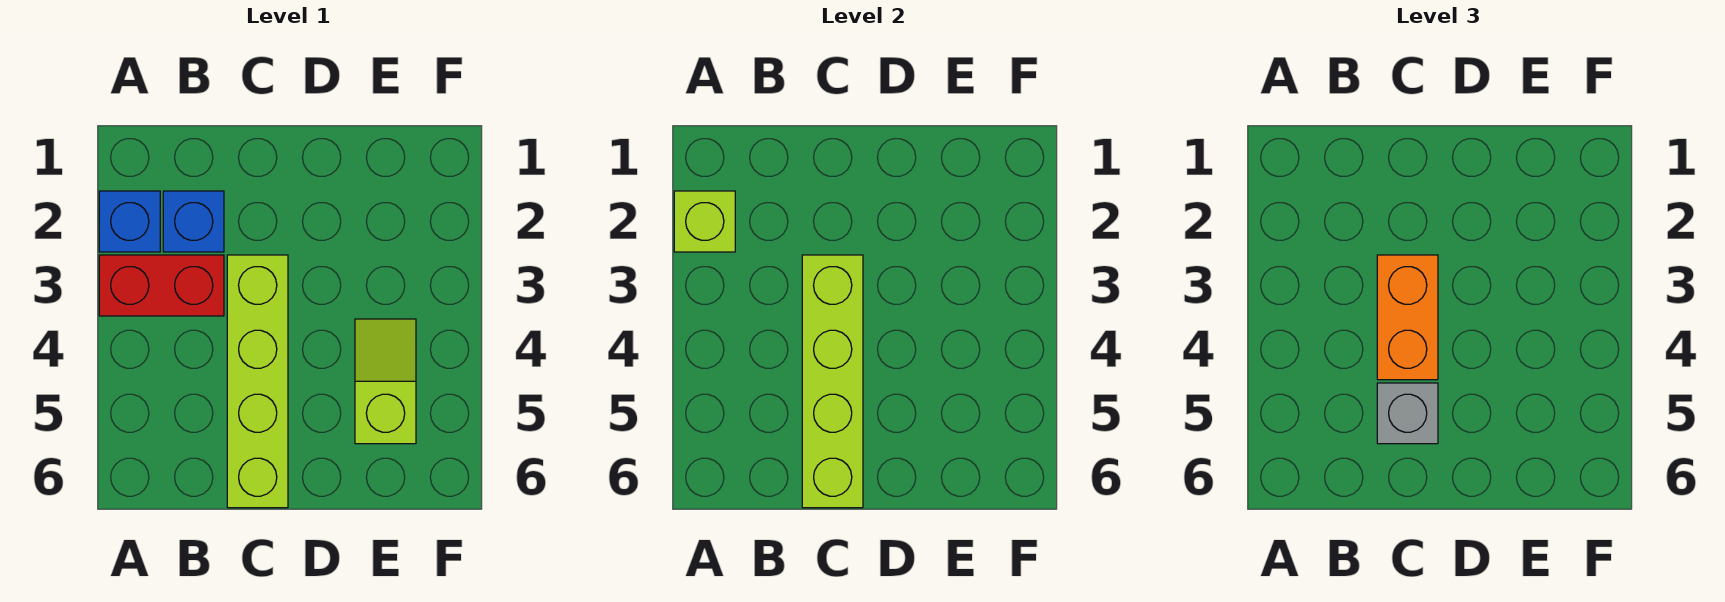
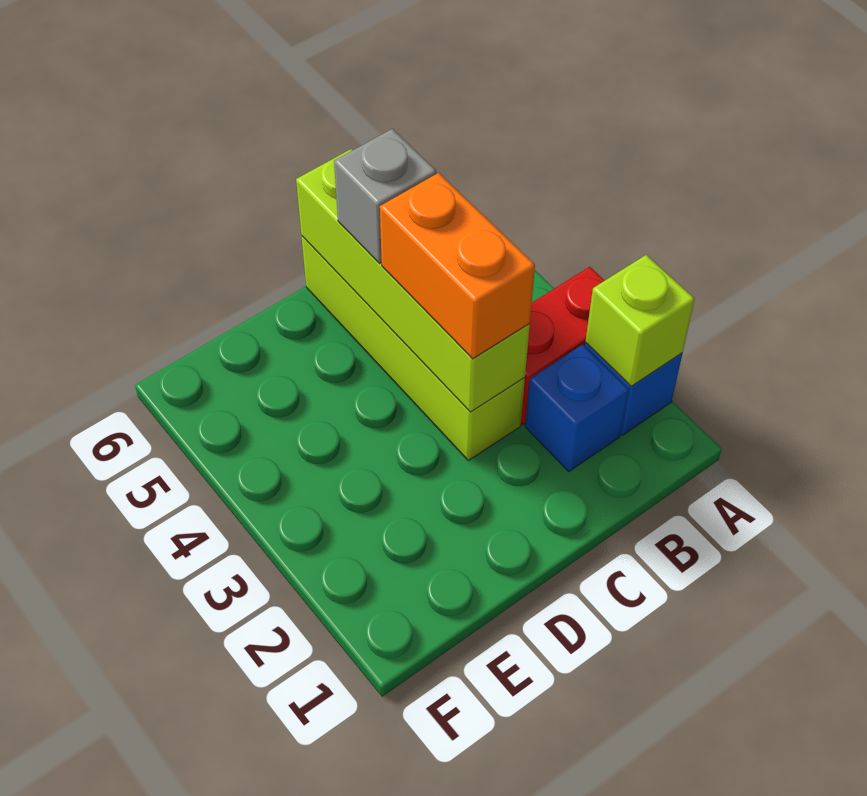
lime slope E4:E5 level 1 top 5 -> none

